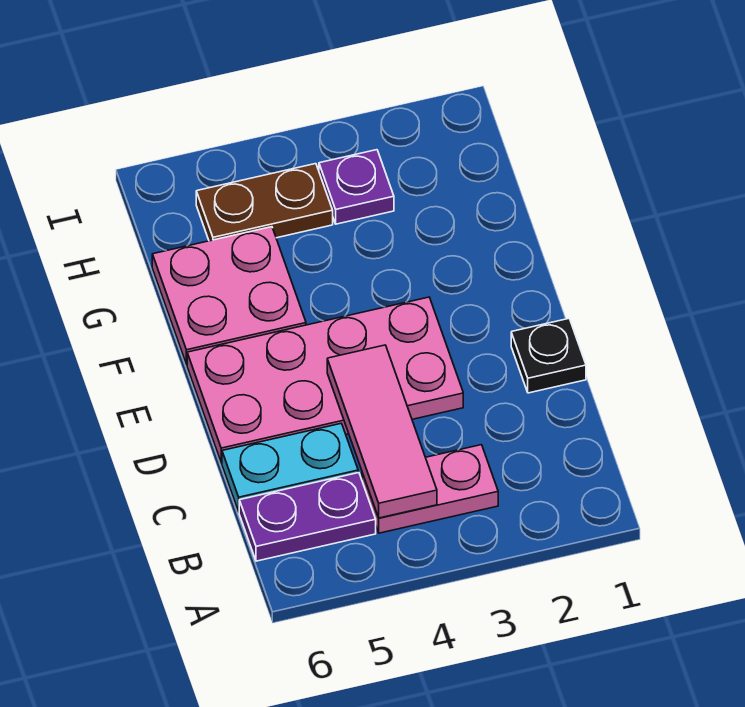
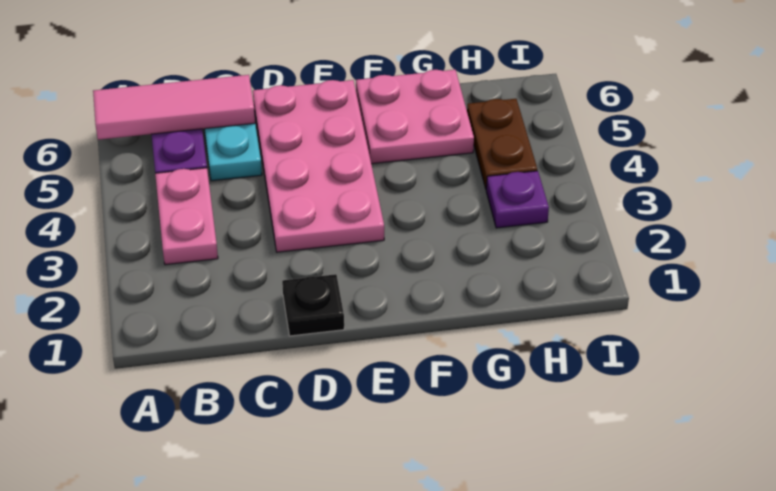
pink tile B4:D4 level 2 -> pink tile A6:C6 level 2

